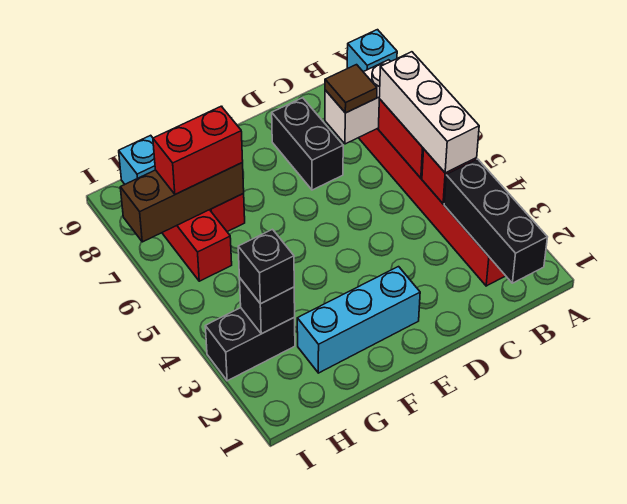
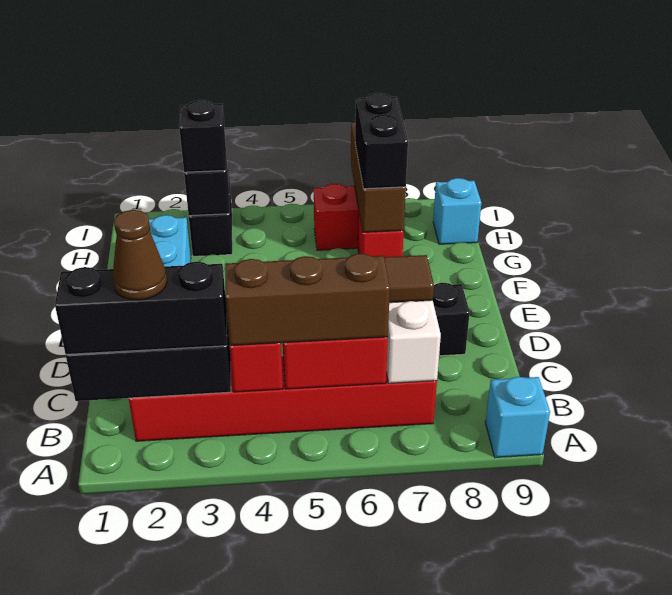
none -> black brick B1:B3 level 3
none -> brown cone B2 level 4
white brick B4:B6 level 3 -> brown brick B4:B6 level 3
red brick G7:H7 level 3 -> black brick G7:H7 level 3

